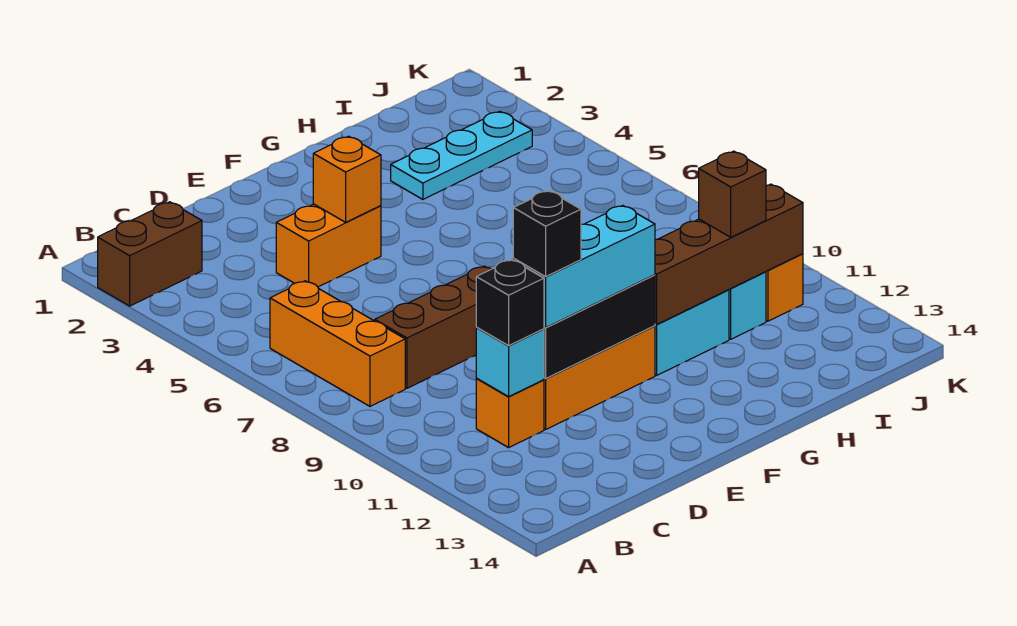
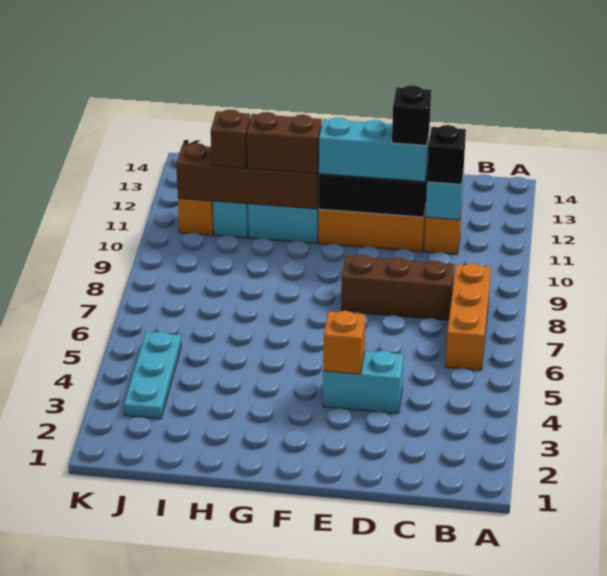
brown brick A2:B2 level 1 -> brown brick G11:H11 level 3
orange brick D4:E4 level 1 -> cyan brick D4:E4 level 1
cyan plate H3:J3 level 1 -> cyan plate J3:J5 level 1

